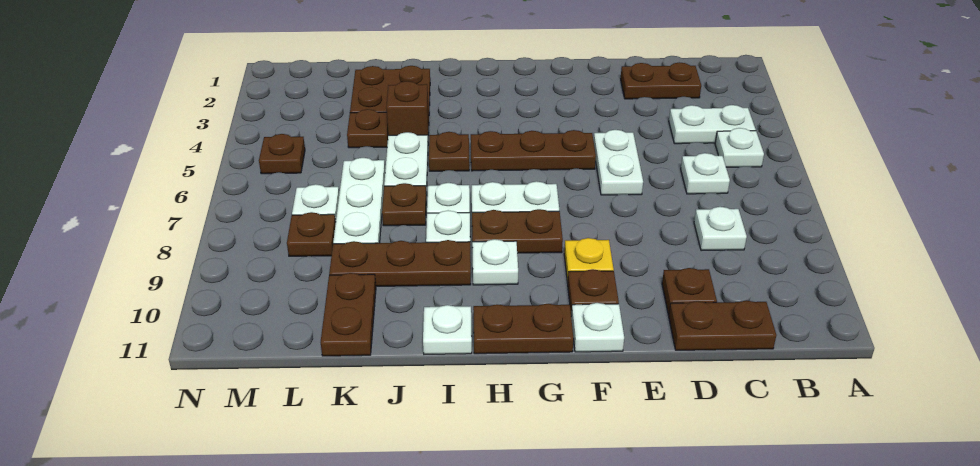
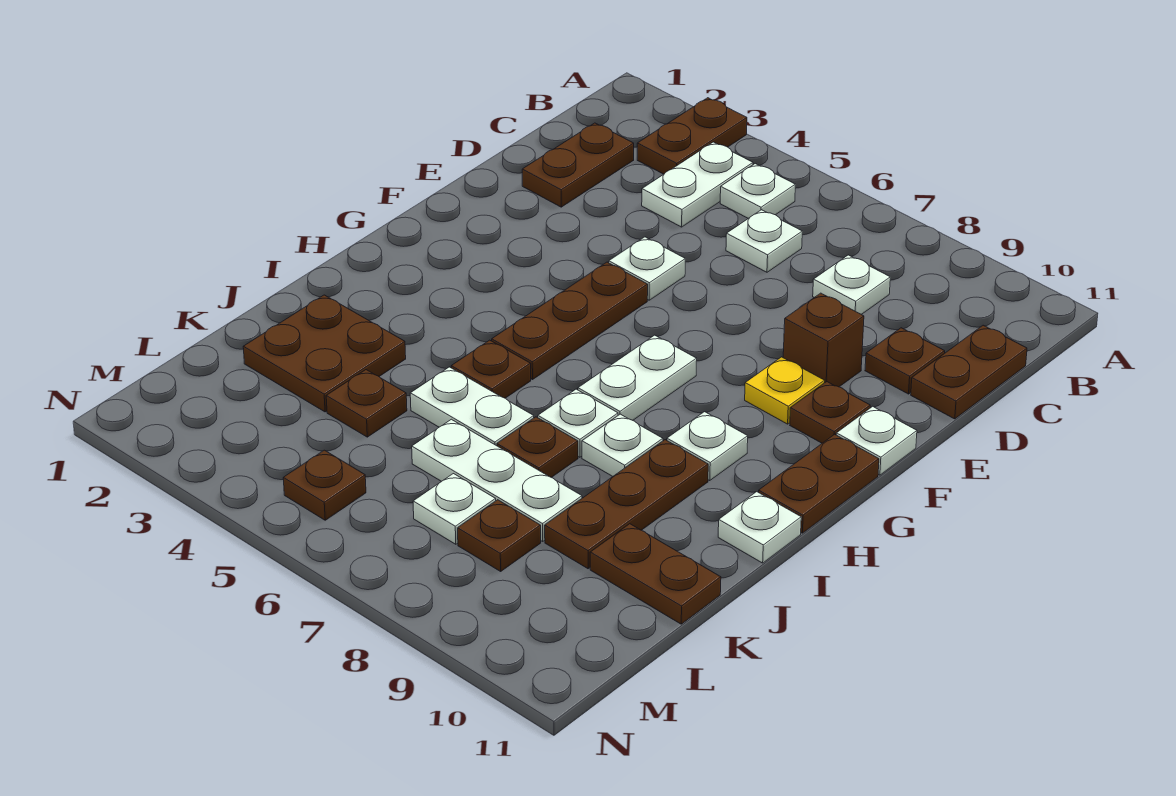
white plate E5:E6 level 1 -> white plate E5 level 1
brown plate G8:H8 level 1 -> brown plate A3:B3 level 1
brown brick J4 level 1 -> brown brick E9 level 1

